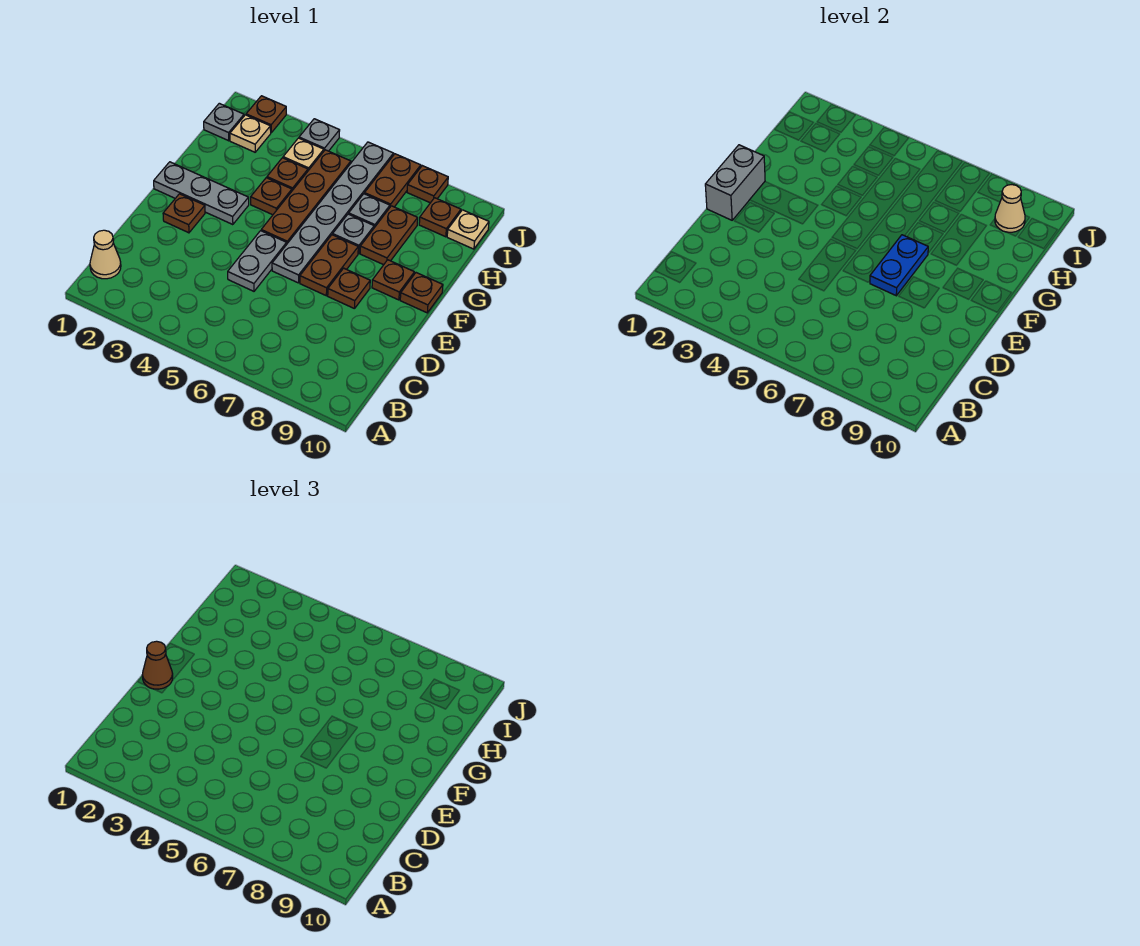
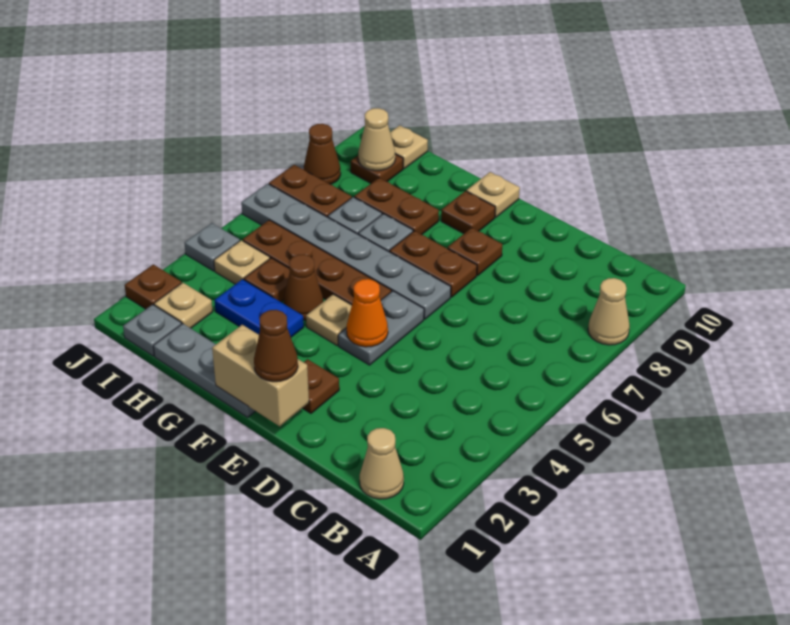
none -> tan cone A8 level 1
grey plate D5:E5 level 1 -> grey plate E4:E5 level 1
grey brick E1:F1 level 2 -> tan brick E1:F1 level 2
none -> orange cone E4 level 2
blue plate E7:F7 level 2 -> blue plate G3:H3 level 1
grey plate F1:F3 level 1 -> grey plate F1:H1 level 1
none -> tan plate F4 level 1
brown plate F10 level 1 -> tan plate F10 level 1
brown plate G4 level 1 -> brown cone G4 level 1
brown plate J8 level 1 -> brown cone J8 level 1

